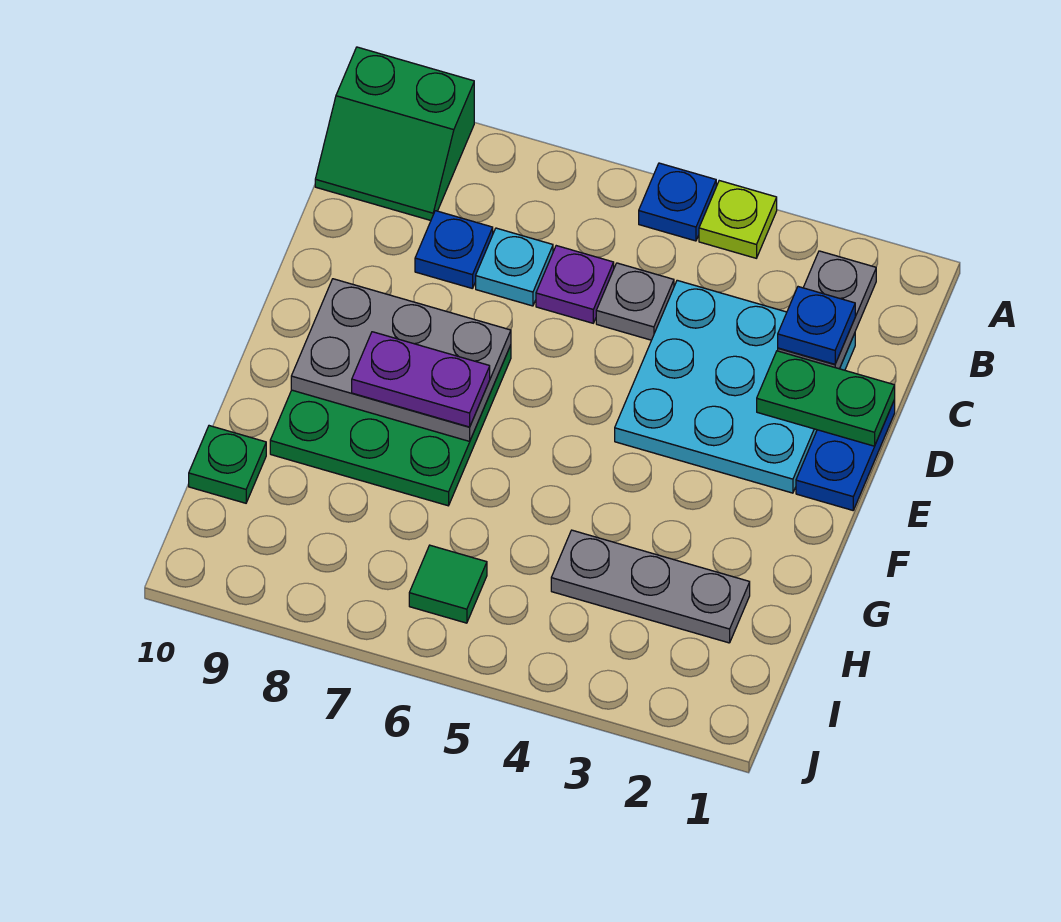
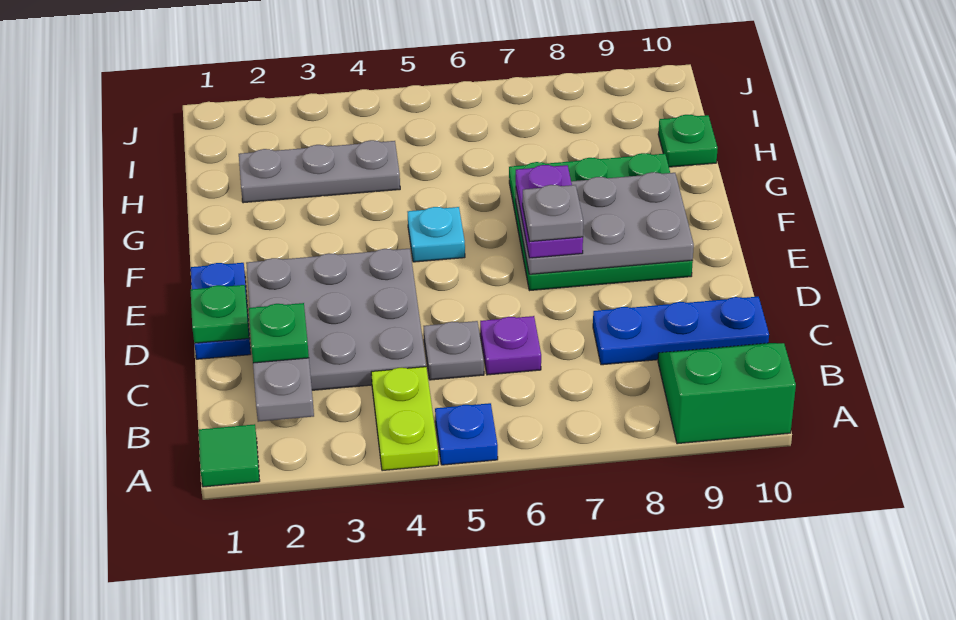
lime plate A4 level 1 -> lime plate A4:B4 level 1
cyan plate C2:E4 level 1 -> grey plate C2:E4 level 1
blue plate C2 level 3 -> green plate C2 level 3
cyan plate C7 level 1 -> cyan plate F5 level 1
blue plate C8 level 1 -> blue plate C8:C10 level 1
green plate D1:D2 level 2 -> green plate D1 level 2
none -> grey plate E7 level 4
purple plate F7:F8 level 3 -> purple plate E7:F7 level 3
green tile I6 level 1 -> green tile A1 level 1

